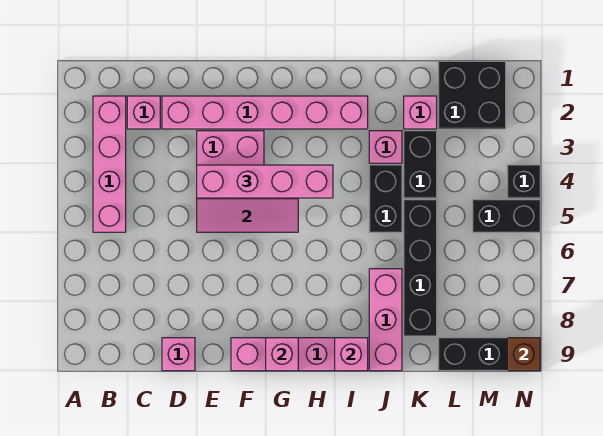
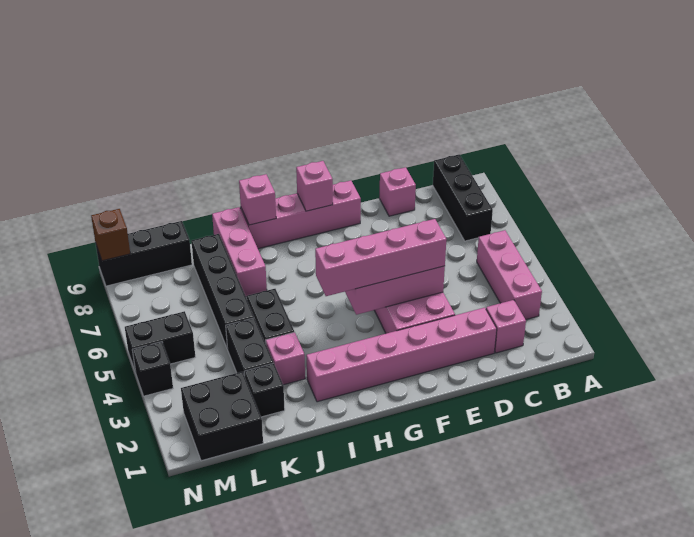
pink brick B2:B5 level 1 -> pink brick B3:B5 level 1
none -> black brick B7:B9 level 1
pink brick K2 level 1 -> black brick K2 level 1

